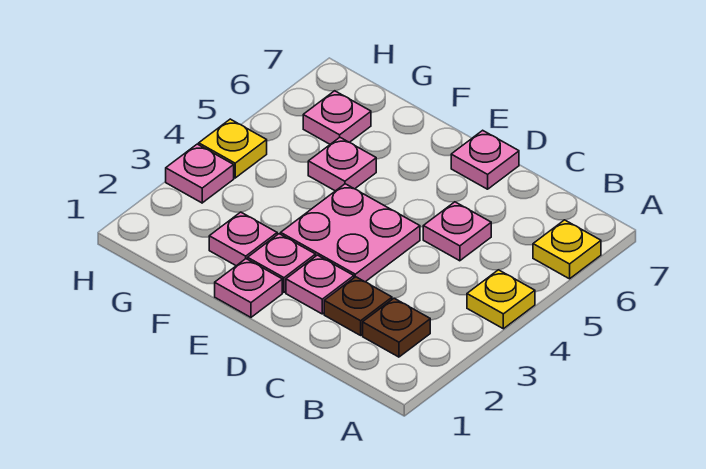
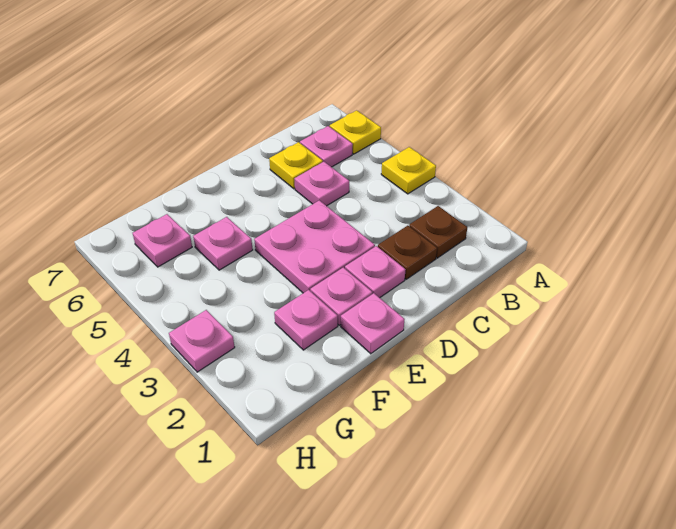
pink plate D7 level 1 -> pink plate B6 level 1
yellow plate H4 level 1 -> yellow plate C6 level 1

